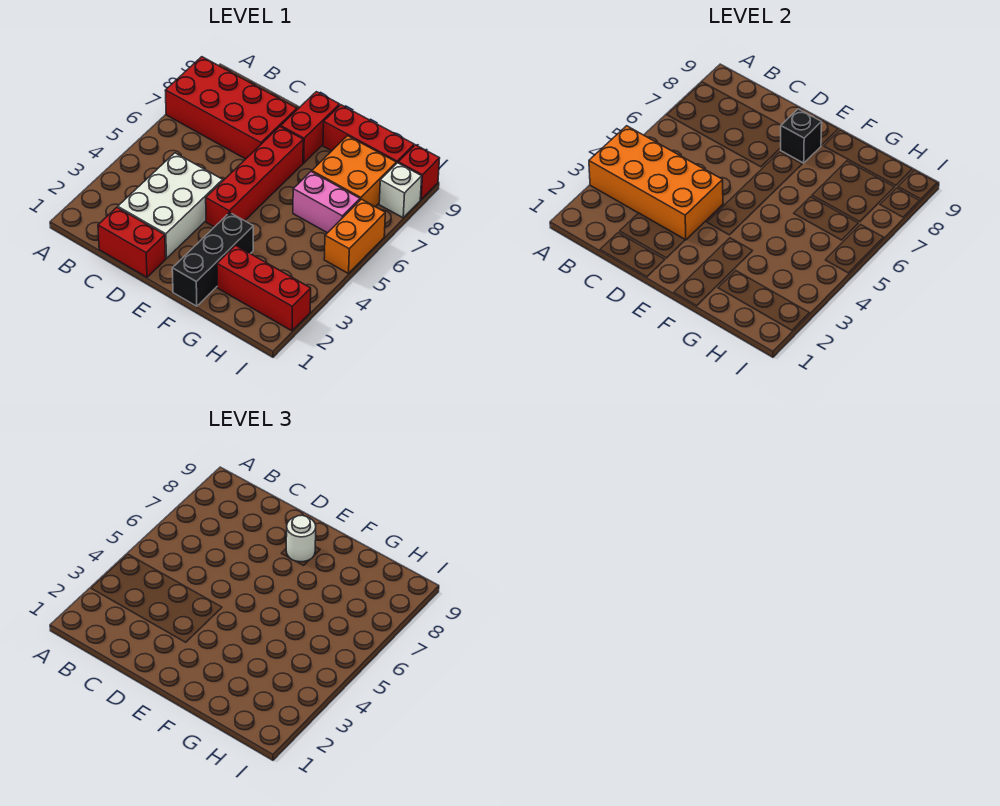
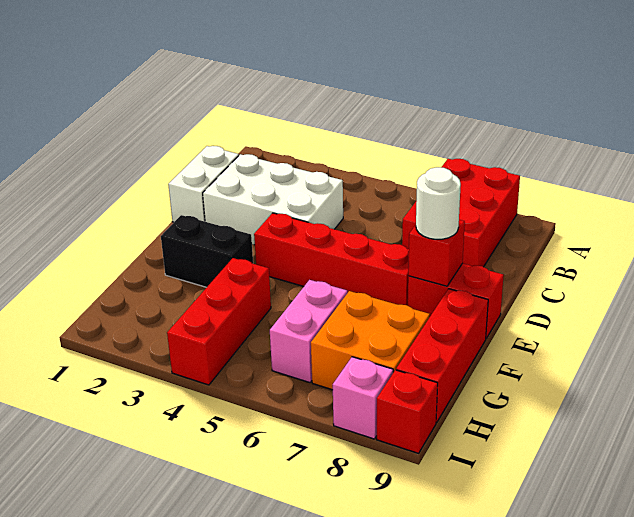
orange brick A3:D4 level 2 -> none
red brick A7:D8 level 1 -> red brick A7:C8 level 1
red brick C1:D1 level 1 -> white brick C1:D1 level 1
black brick E8 level 2 -> red brick E8 level 2
black brick F1:F3 level 1 -> black brick F2:F3 level 1
red brick G2:I2 level 1 -> red brick G4:I4 level 1
orange brick I5:I6 level 1 -> none
white brick I8 level 1 -> pink brick I8 level 1

